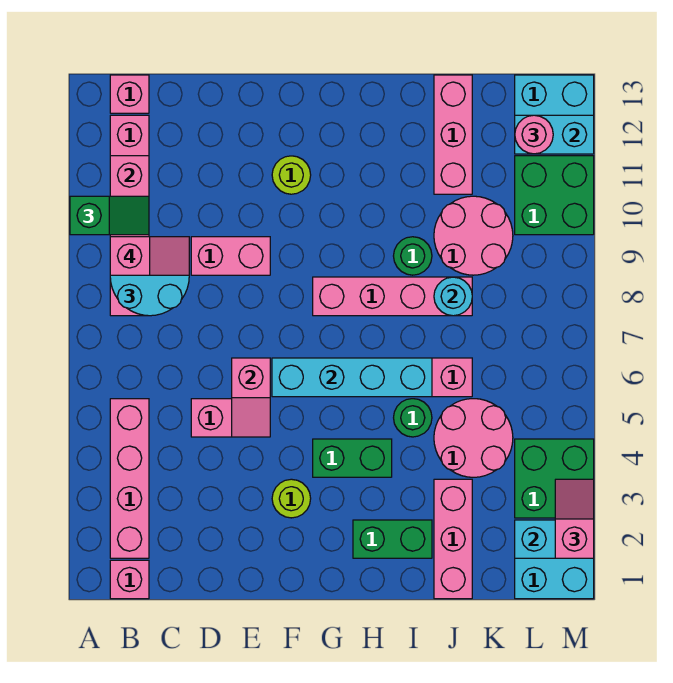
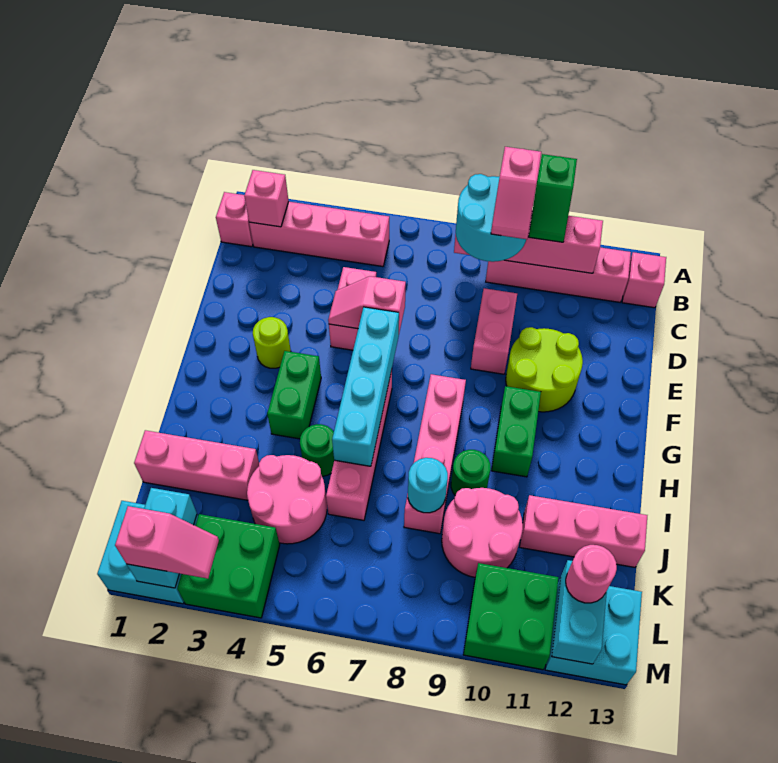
none -> pink brick B2 level 2
lime round brick F11 level 1 -> lime round brick E10:F11 level 1
green brick H2:I2 level 1 -> green brick G10:H10 level 1

